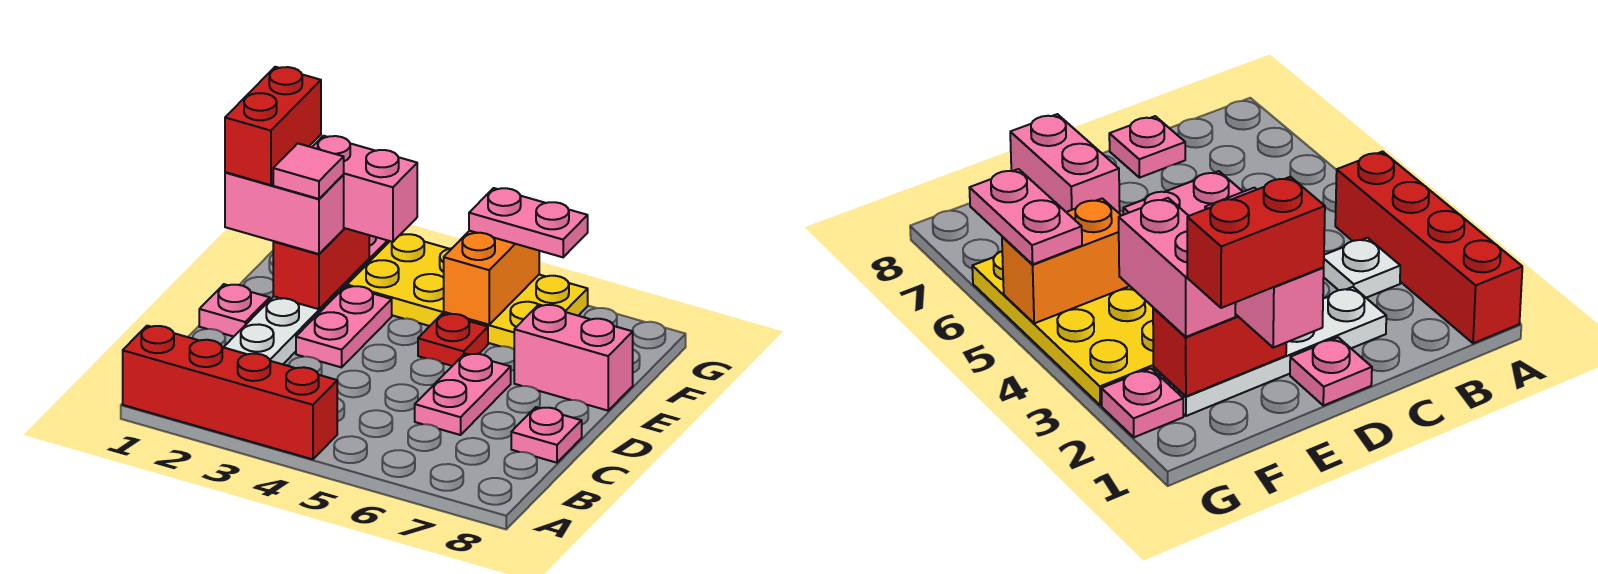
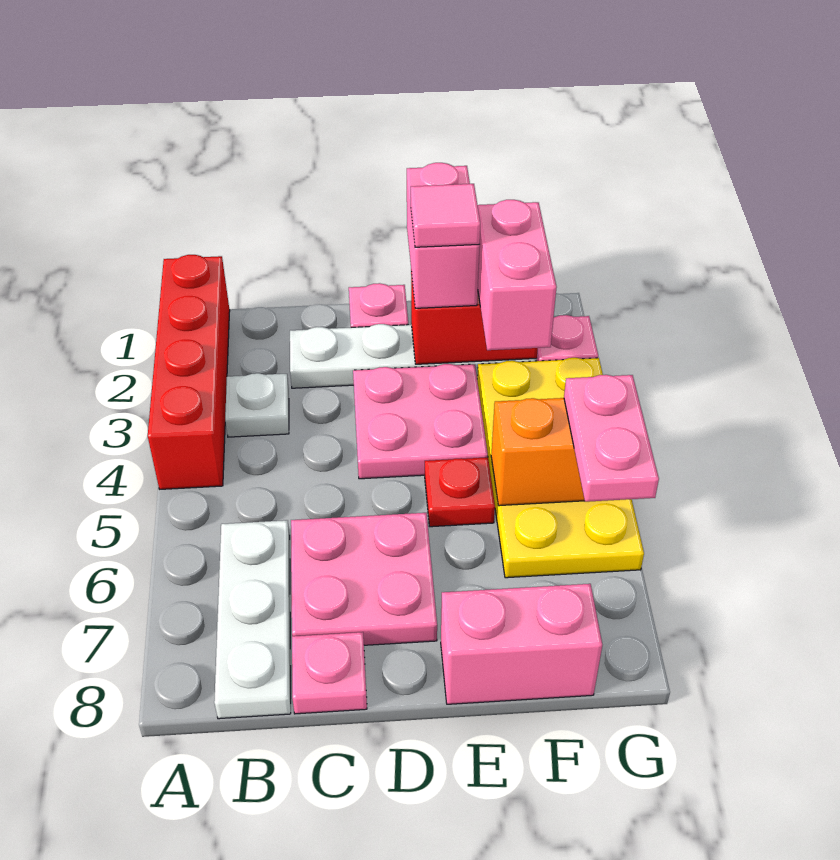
none -> white plate B6:B8 level 1
pink plate C6:D6 level 1 -> pink plate C6:D7 level 1
pink plate D3:E3 level 1 -> pink plate D3:E4 level 1
red brick E1:F1 level 4 -> none
pink brick E7:E8 level 1 -> pink brick E8:F8 level 1

